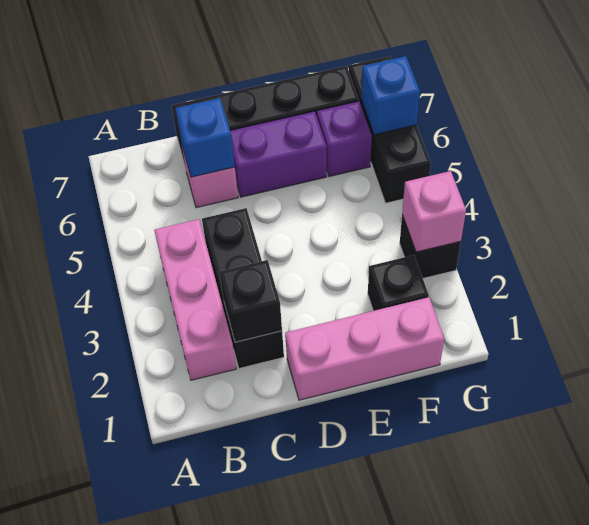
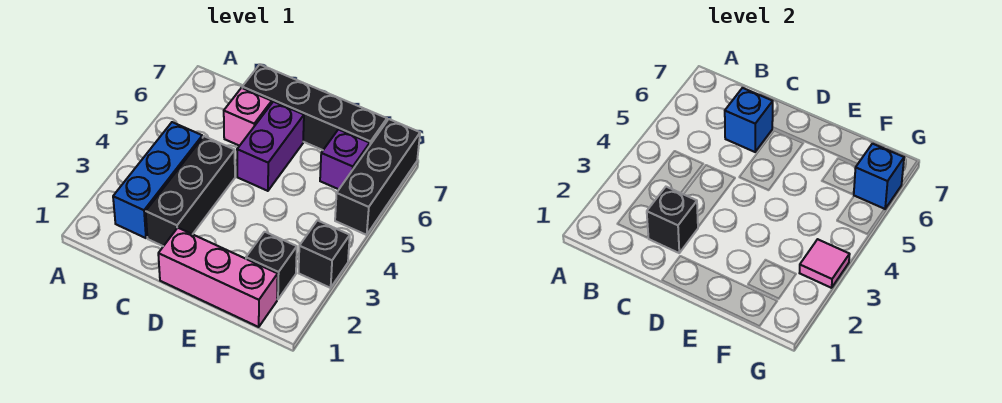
pink brick B2:B4 level 1 -> blue brick B2:B4 level 1
purple brick D6:E6 level 1 -> purple brick D5:D6 level 1
pink brick G3 level 2 -> pink tile G3 level 2

